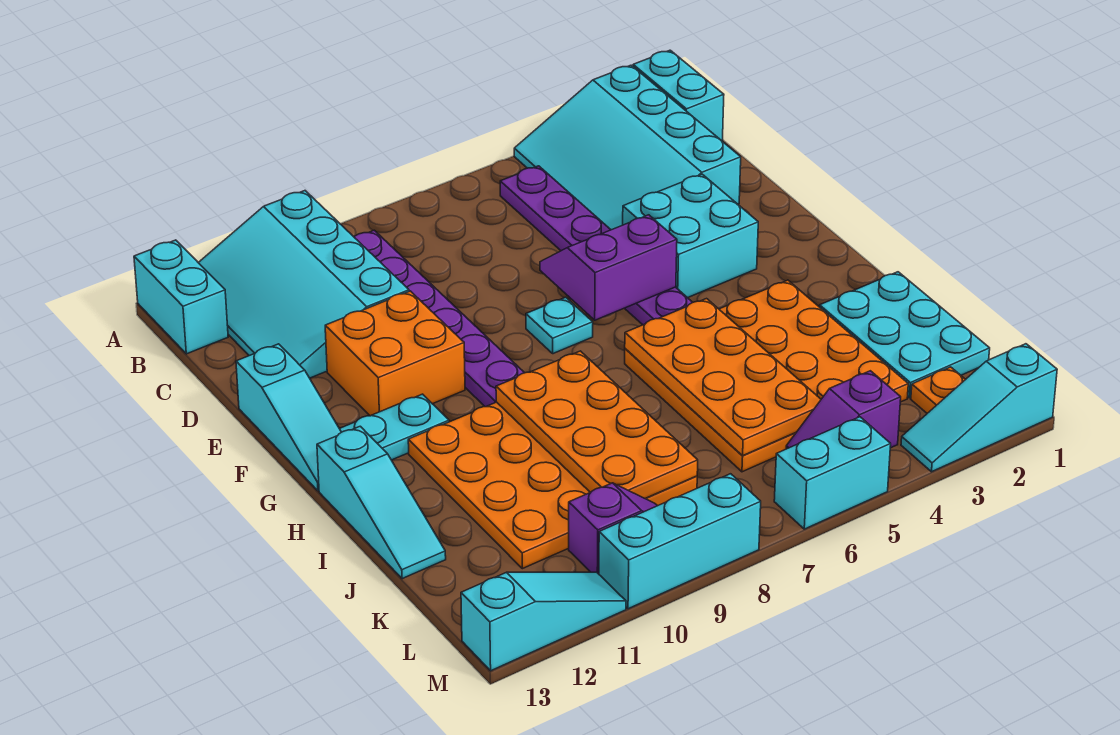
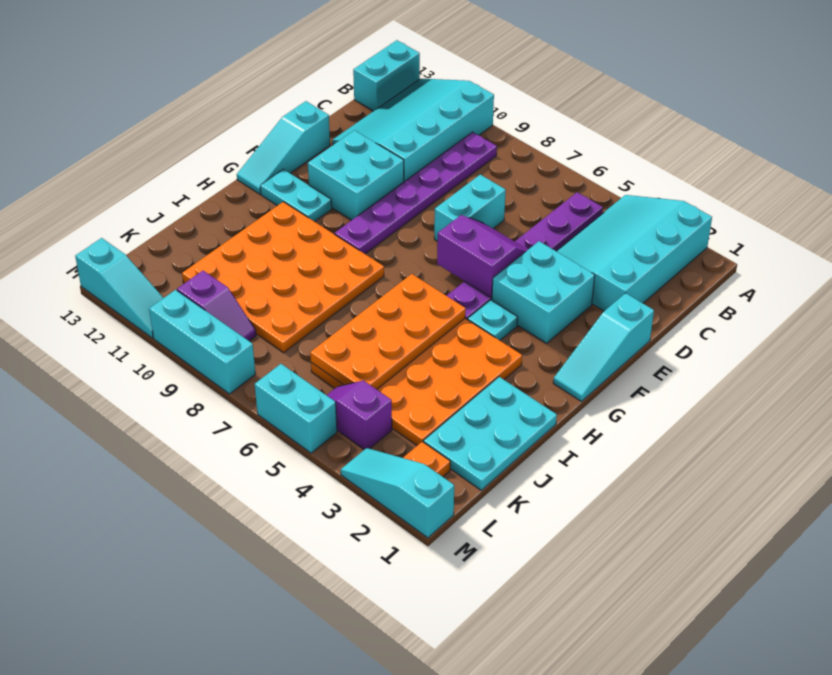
cyan brick A1:B1 level 1 -> cyan brick D7:E7 level 1
orange brick E10:F11 level 1 -> cyan brick E10:F11 level 1
cyan plate F7 level 1 -> cyan plate G4 level 1
orange plate H8:K9 level 2 -> none
cyan slope H13:J13 level 1 top H -> cyan slope E1:G1 level 1 top E

